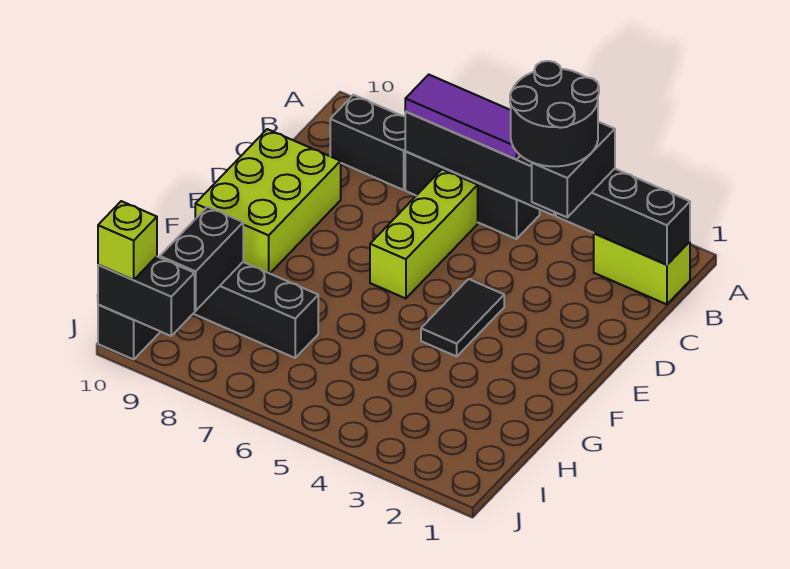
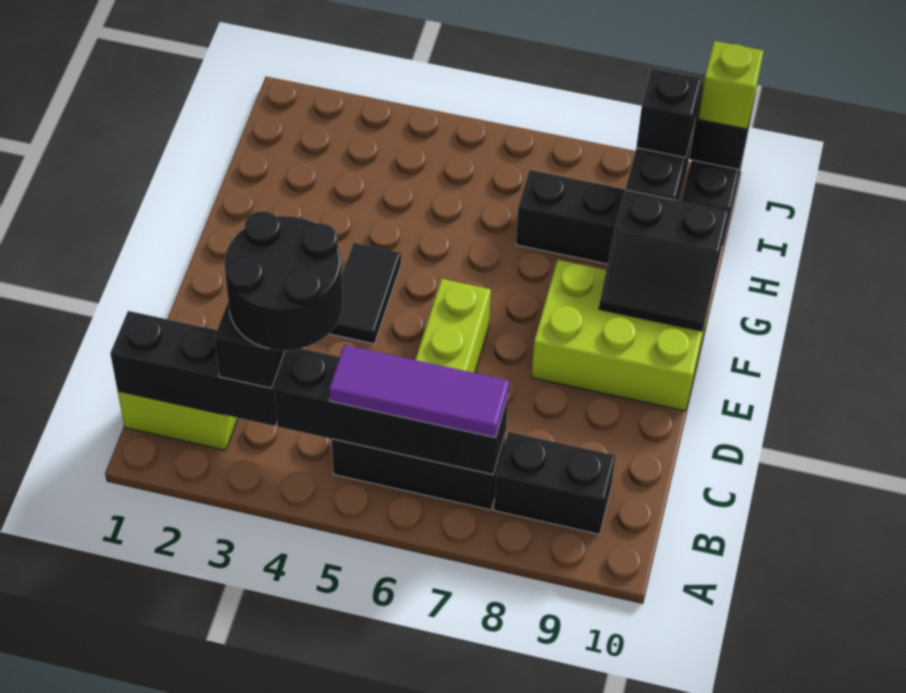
lime brick D9:F10 level 1 -> lime brick E8:F10 level 1
none -> black slope F9:G10 level 2 top G
none -> black brick I9 level 3

